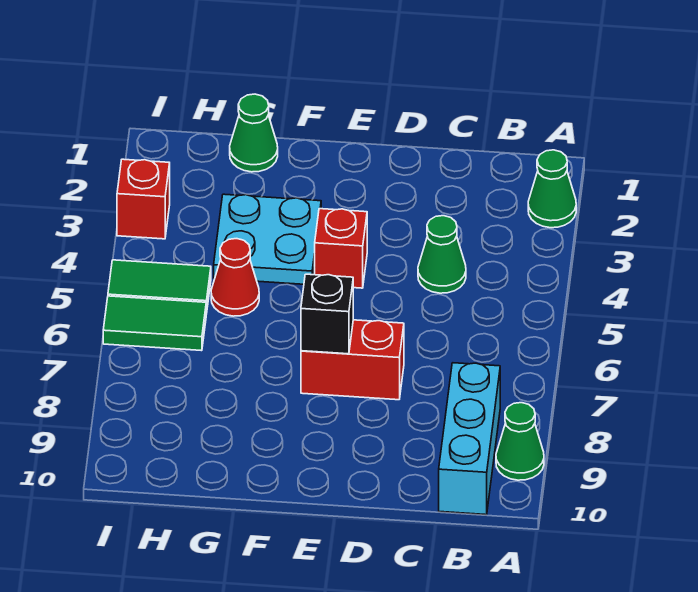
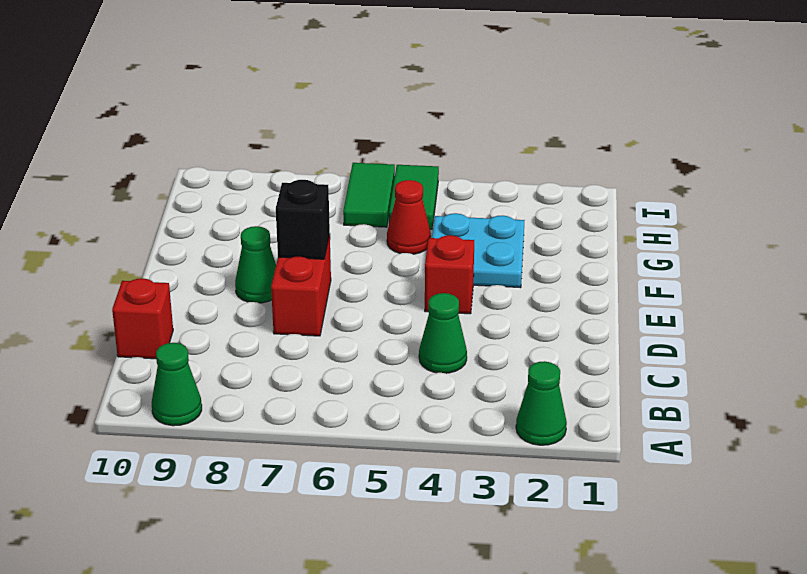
cyan brick B8:B10 level 1 -> none
green cone G1 level 1 -> green cone E8 level 1
red brick I3 level 1 -> red brick C10 level 1

